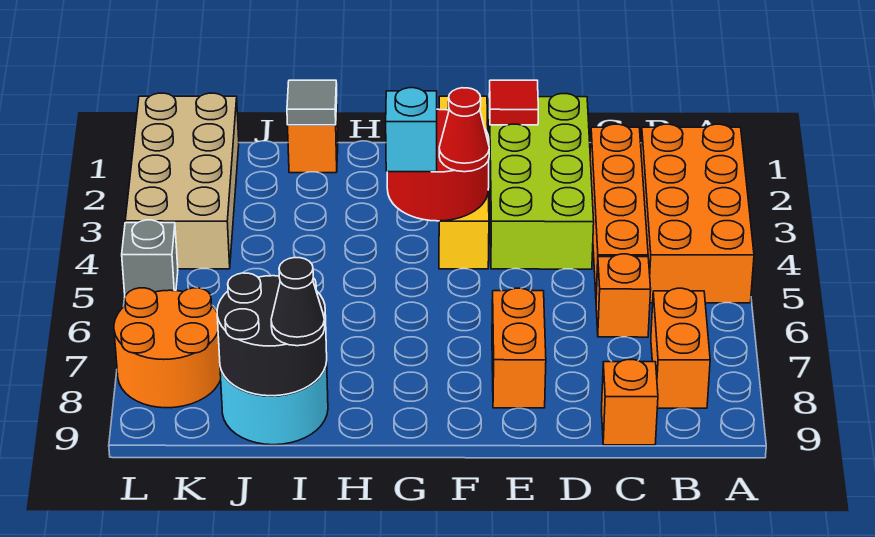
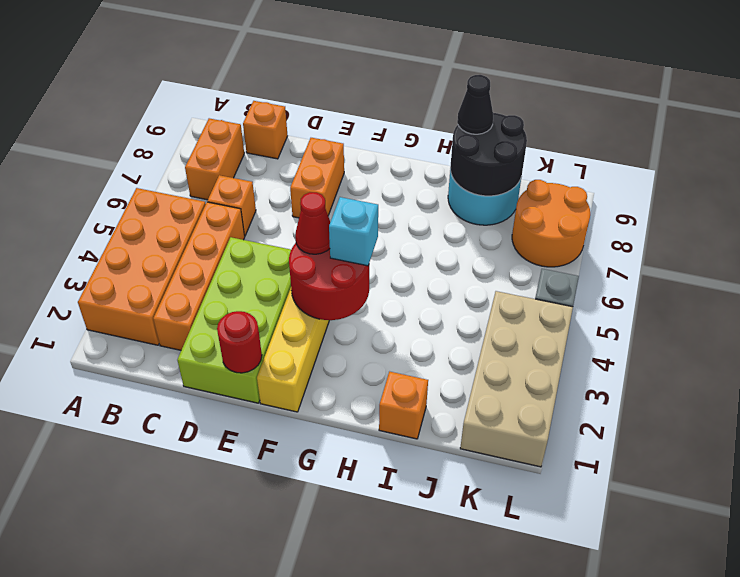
red tile E1 level 2 -> red round brick E1 level 2
grey tile I1 level 2 -> none

